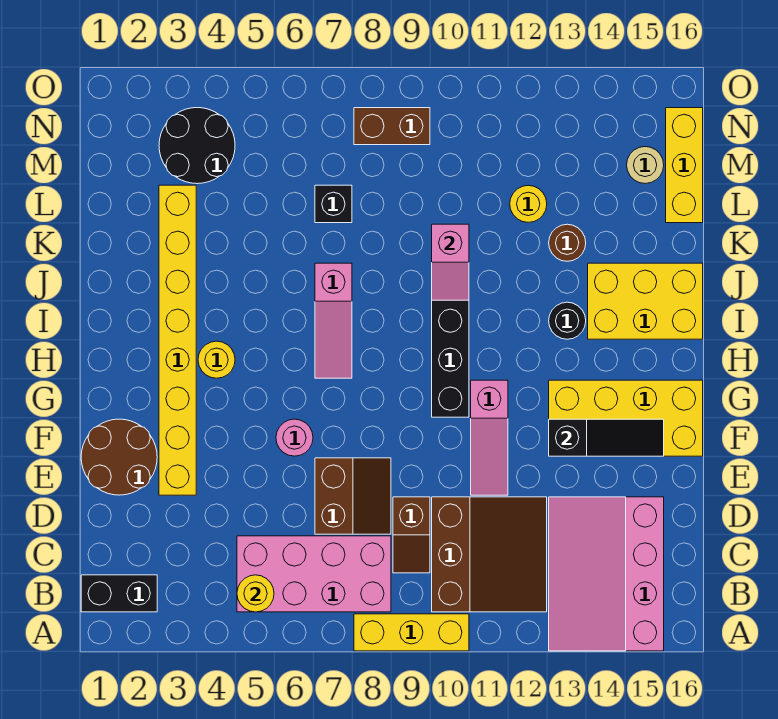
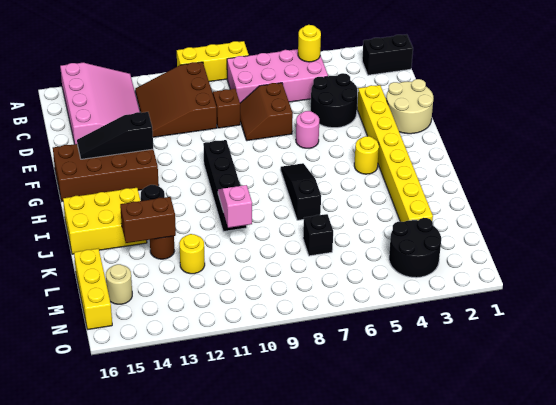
none -> black round brick D4:E5 level 1
brown round brick E1:F2 level 1 -> tan round brick E1:F2 level 1
pink slope E11:G11 level 1 top G -> none
yellow brick F13:G16 level 1 -> brown brick F13:G16 level 1
pink slope H7:J7 level 1 top J -> black slope H7:J7 level 1 top J
brown brick N8:N9 level 1 -> brown brick K13:K14 level 2

